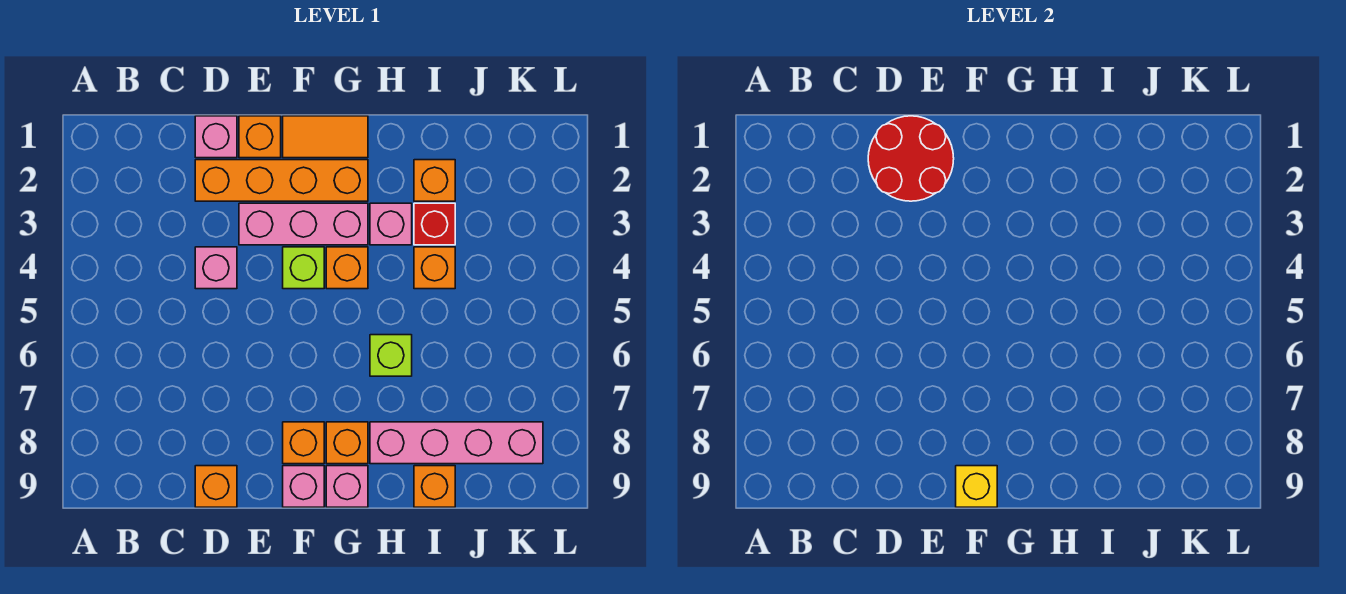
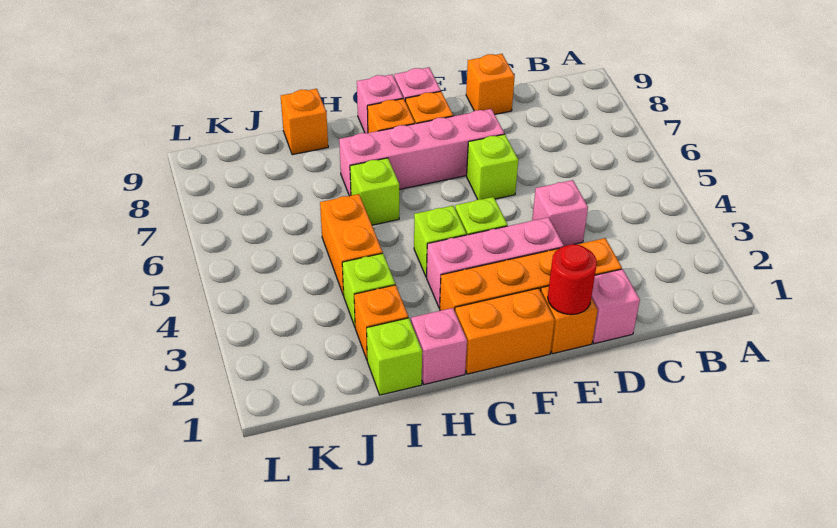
red round brick D1:E2 level 2 -> red round brick E1 level 2
none -> lime brick E6 level 1
orange tile F1:G1 level 1 -> orange brick F1:G1 level 1
yellow brick F9 level 2 -> none
orange brick G4 level 1 -> lime brick G4 level 1
pink brick H3 level 1 -> pink brick H1 level 1
pink brick H8:K8 level 1 -> pink brick E7:H7 level 1
none -> lime brick I1 level 1
red brick I3 level 1 -> lime brick I3 level 1
orange brick I4 level 1 -> orange brick I4:I5 level 1

